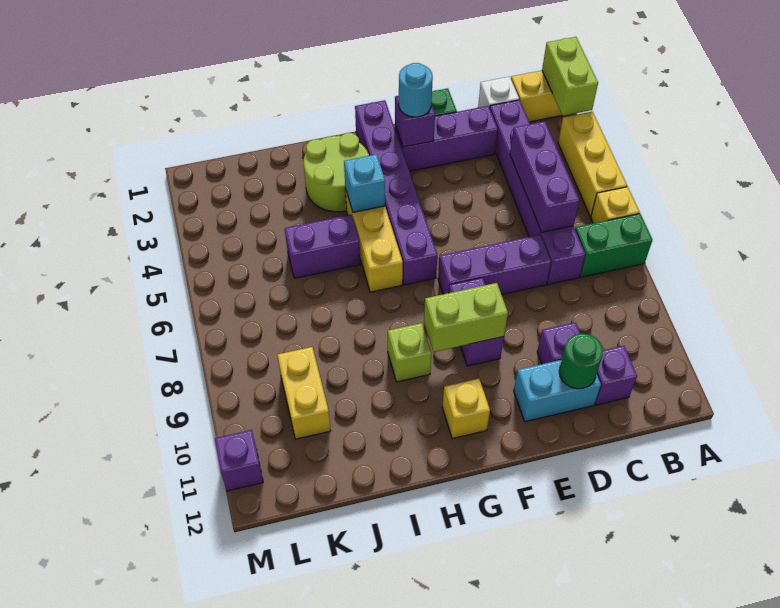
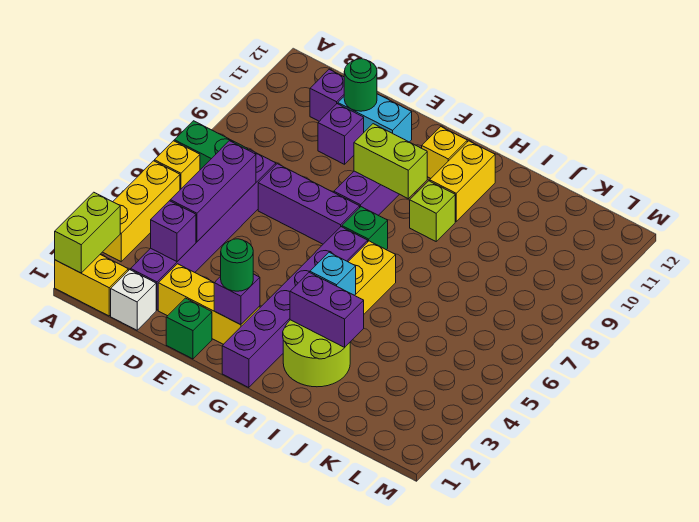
purple brick D2:F2 level 1 -> yellow brick D2:F2 level 1
cyan round brick F2 level 3 -> green round brick F2 level 3
none -> green brick G7 level 1
purple brick I5:J5 level 1 -> purple brick H3:I3 level 2
yellow brick K9:K10 level 1 -> yellow brick H10:H11 level 1
purple brick M11 level 1 -> purple brick C3 level 2

